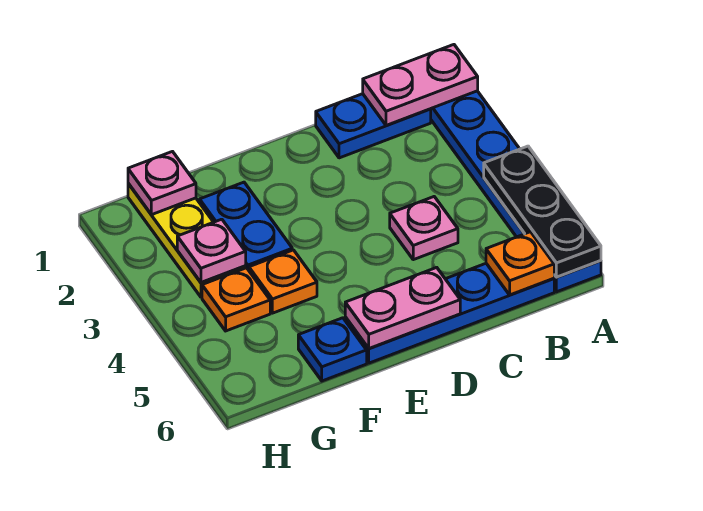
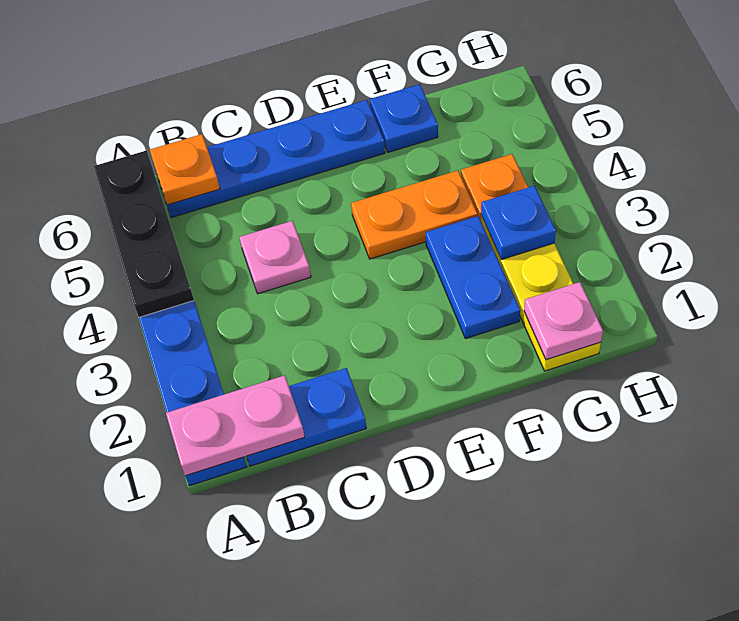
pink plate D6:E6 level 2 -> none
orange plate F4 level 1 -> orange plate E4:F4 level 1
pink plate G3 level 2 -> blue plate G3 level 2

